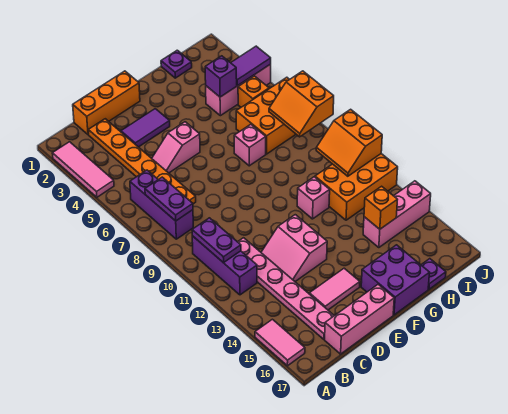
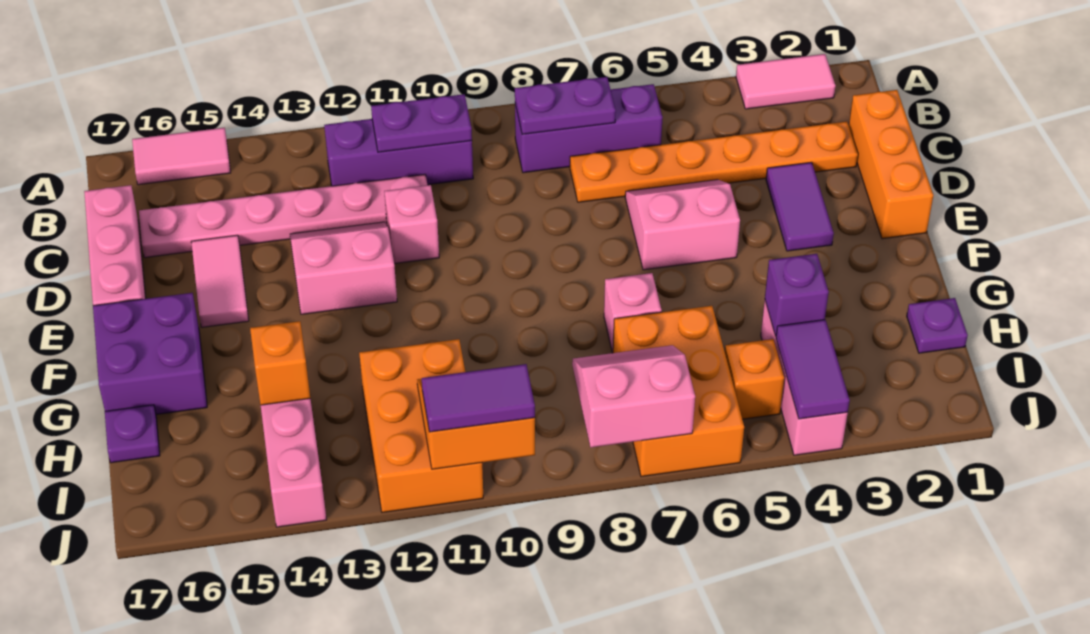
pink tile A2:A4 level 1 -> pink tile A2:A3 level 1
pink slope D5:E5 level 1 top E -> pink slope D5:E6 level 1 top E
pink brick G11 level 1 -> pink brick D11 level 1
orange slope I7:J8 level 2 top J -> pink slope I7:J8 level 2 top J
none -> purple tile J10:J11 level 3

